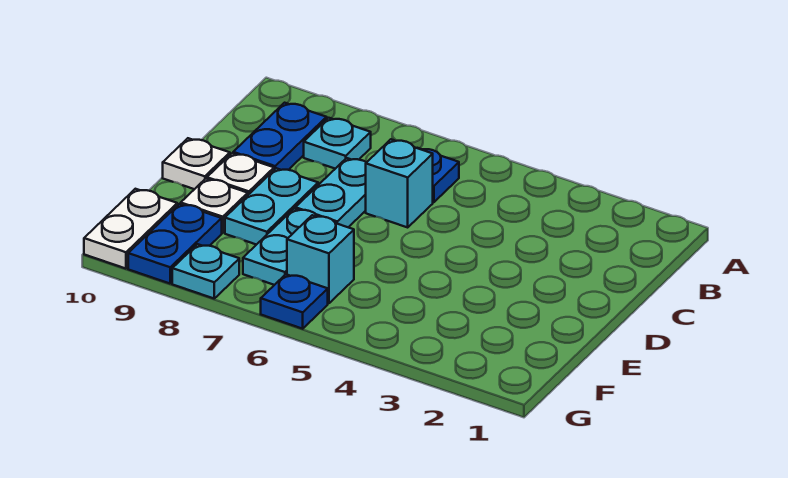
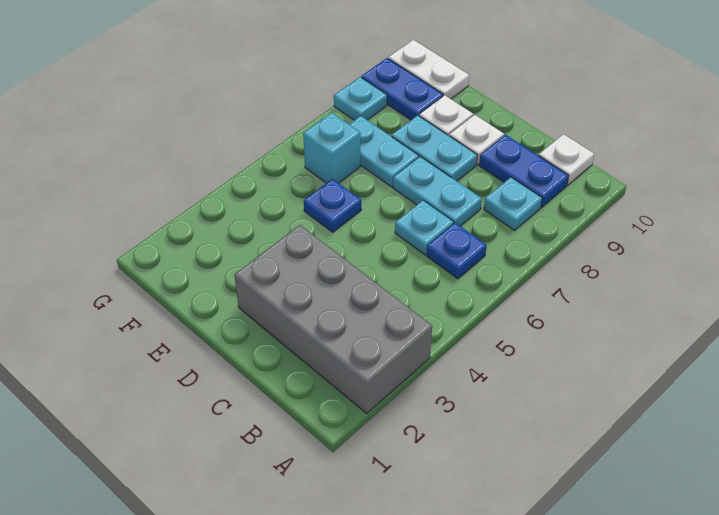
none -> grey brick A2:D3 level 1
cyan brick C6 level 1 -> cyan plate C6 level 1
white plate D10 level 1 -> white plate B10 level 1
blue plate G6 level 1 -> blue plate E5 level 1

